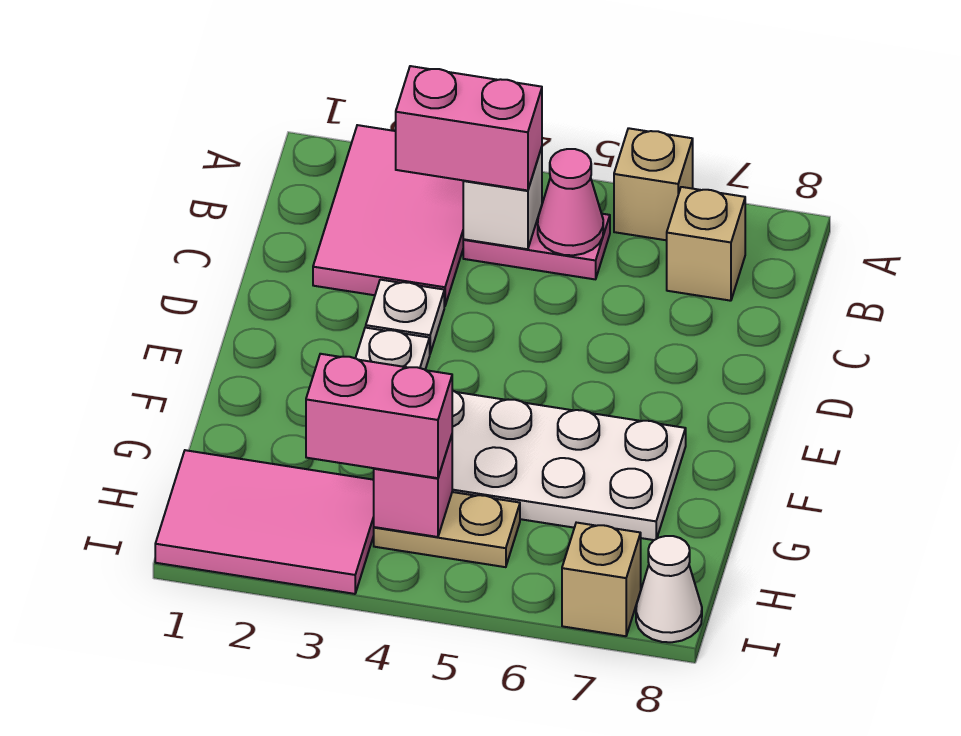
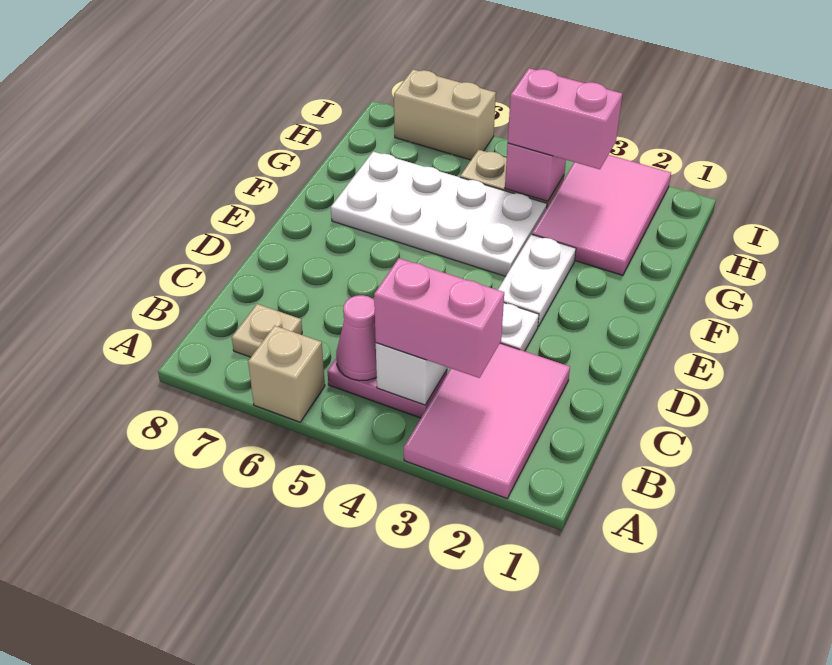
tan brick B7 level 1 -> tan plate B7 level 1
pink tile H1:I3 level 1 -> pink tile G2:I3 level 1
tan brick I7 level 1 -> tan brick I6:I7 level 1
white cone I8 level 1 -> none

